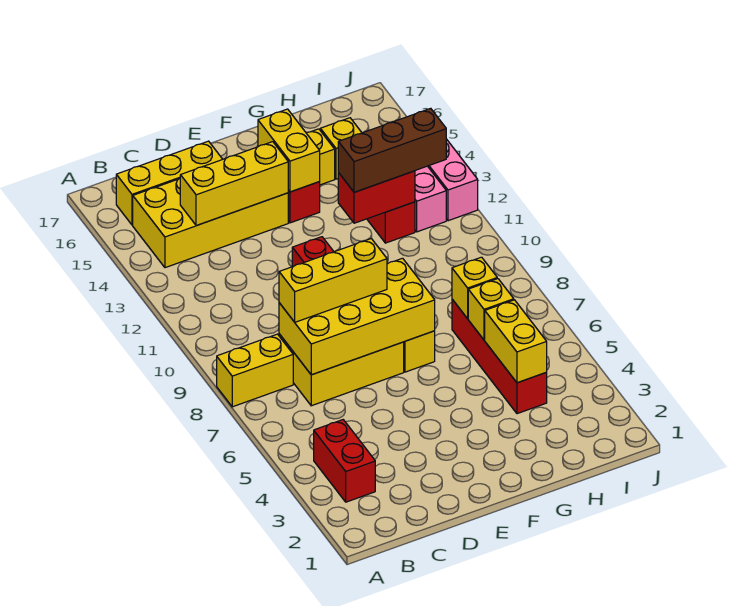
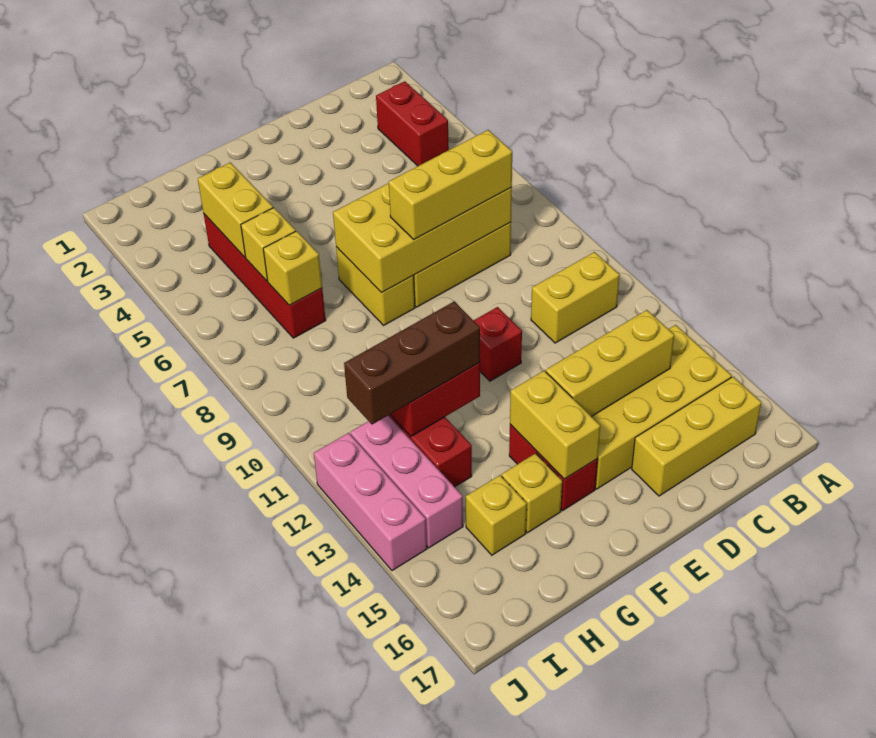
yellow brick A8:B8 level 1 -> yellow brick B11:C11 level 1

